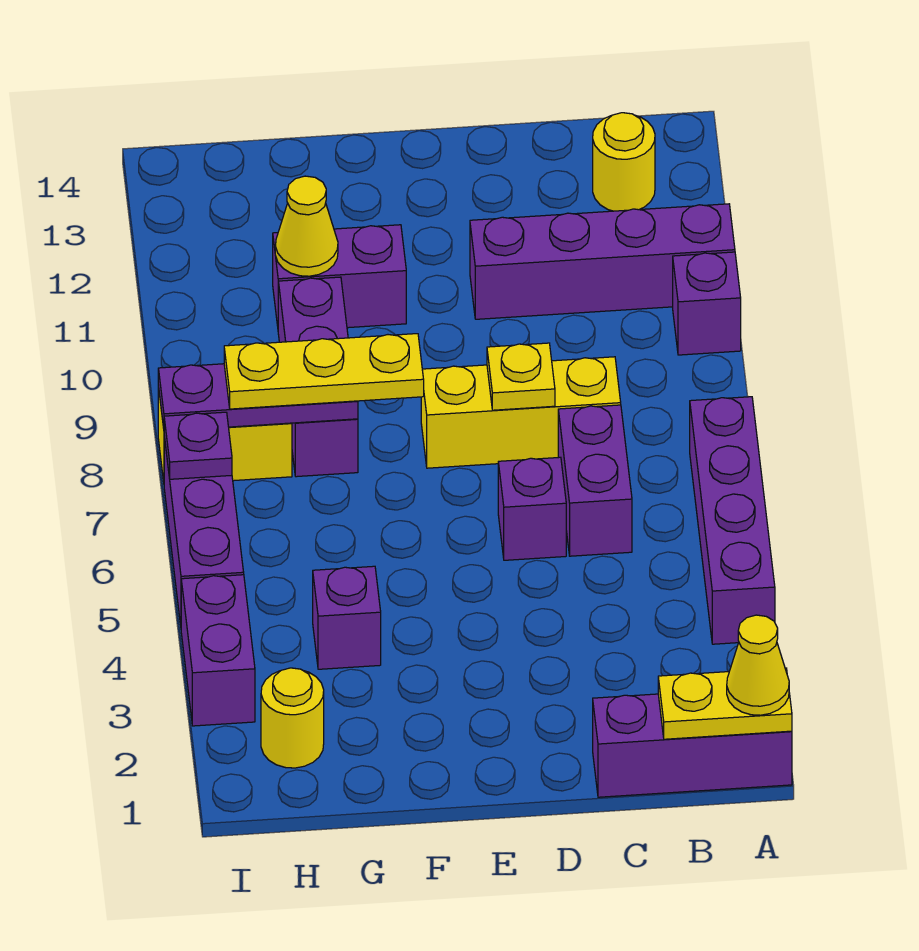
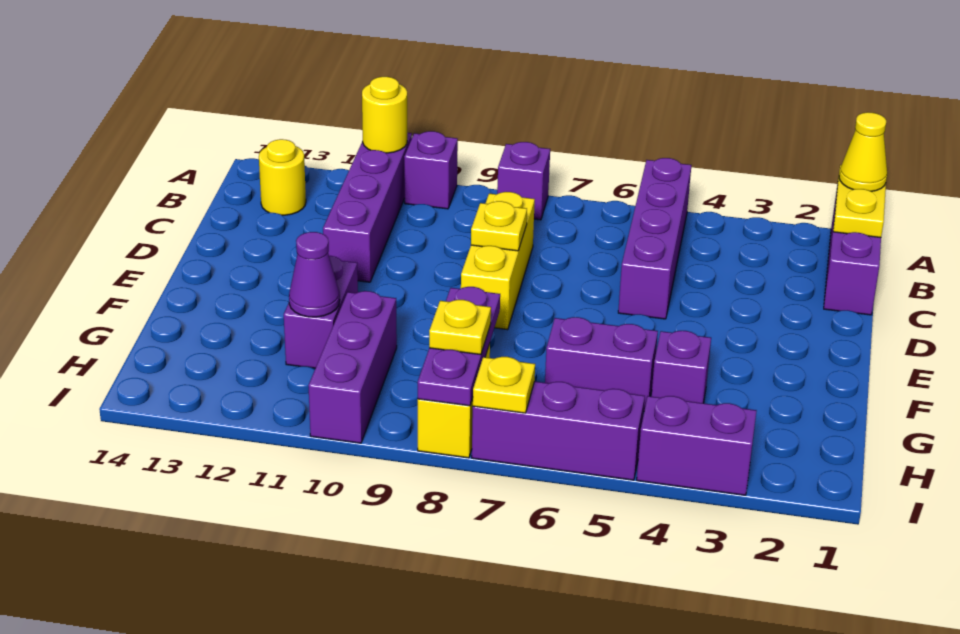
purple brick A4:A7 level 1 -> purple brick A5:D5 level 1
purple brick C6:C7 level 1 -> purple brick G5:G6 level 1
purple brick D6 level 1 -> purple brick A8 level 1
yellow plate F8:H8 level 3 -> yellow plate H8 level 3
purple brick G8:G10 level 1 -> purple brick G10:I10 level 1
yellow cone G11 level 2 -> purple cone G11 level 2
yellow round brick H2 level 1 -> yellow round brick A11 level 2
purple plate I7 level 2 -> yellow plate I7 level 2

